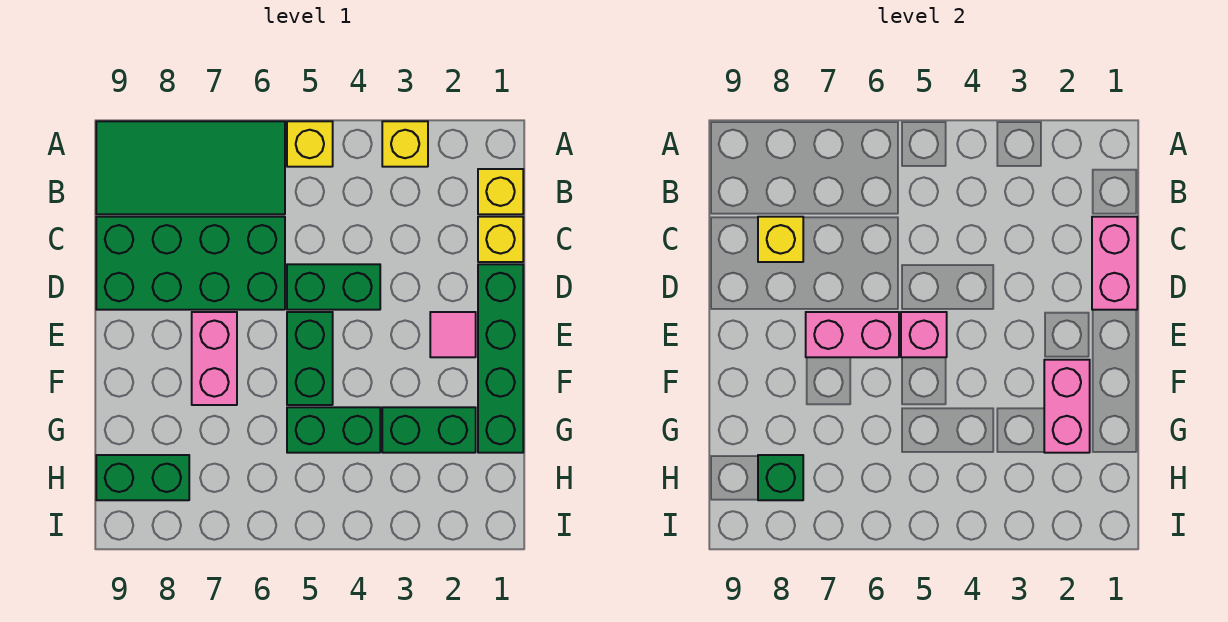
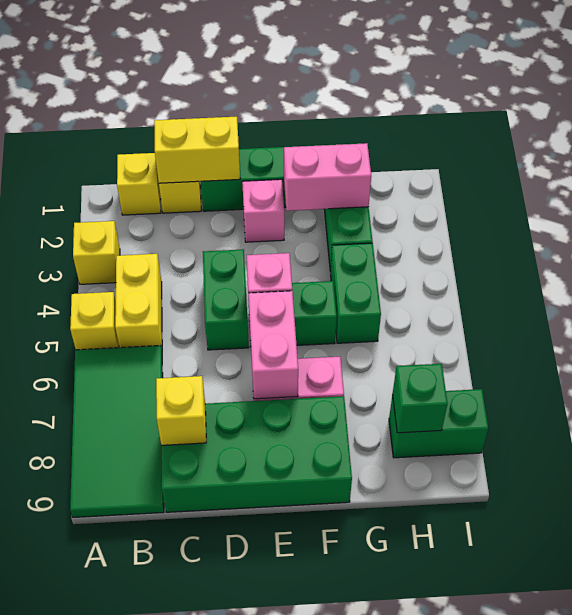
none -> yellow brick B4:B5 level 1
pink brick C1:D1 level 2 -> yellow brick C1:D1 level 2
green brick C6:D9 level 1 -> green brick C8:F9 level 1
pink tile E2 level 1 -> pink brick E2 level 1
green brick H8:H9 level 1 -> green brick H8:I8 level 1

